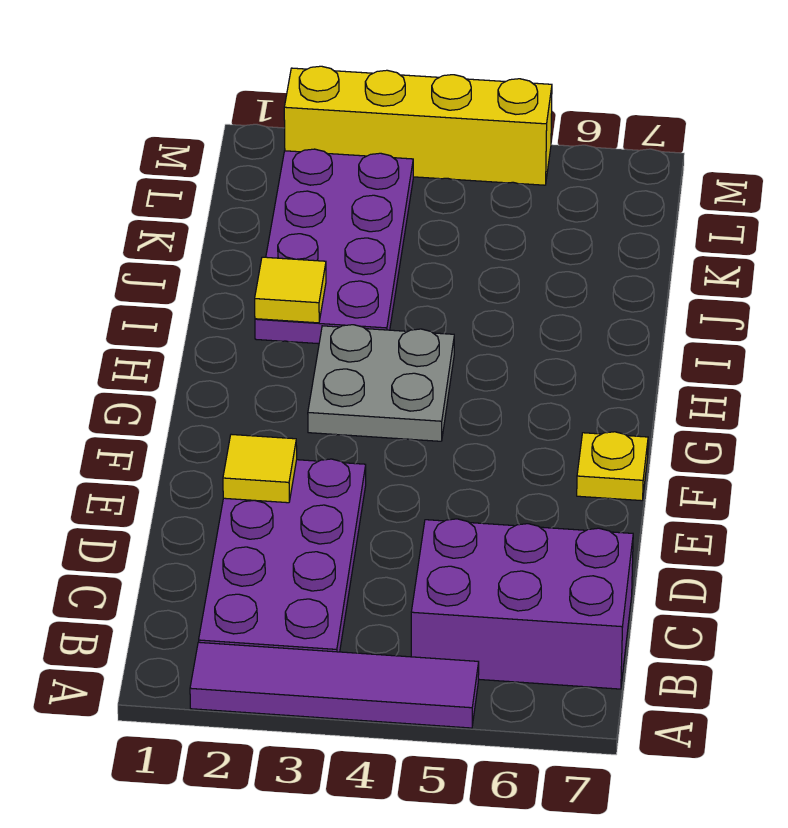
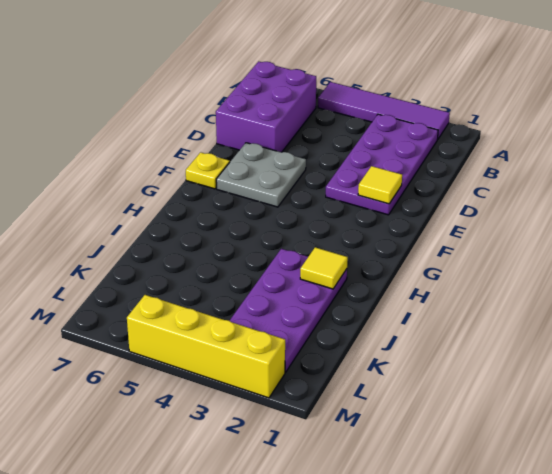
purple brick B5:C7 level 1 -> purple brick B6:D7 level 1
grey plate G3:H4 level 1 -> grey plate E5:F6 level 1

